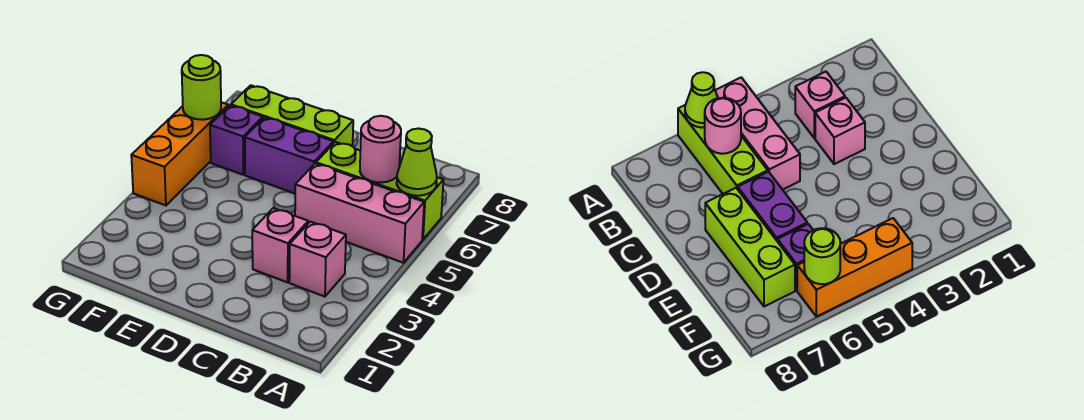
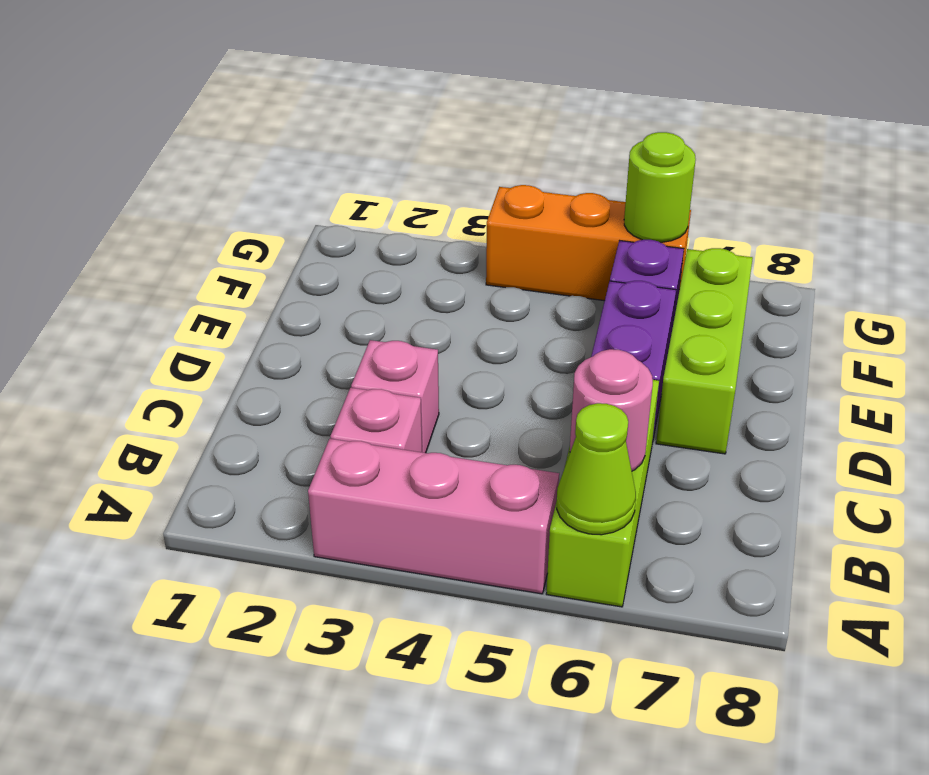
pink brick A5:C5 level 1 -> pink brick A3:A5 level 1

